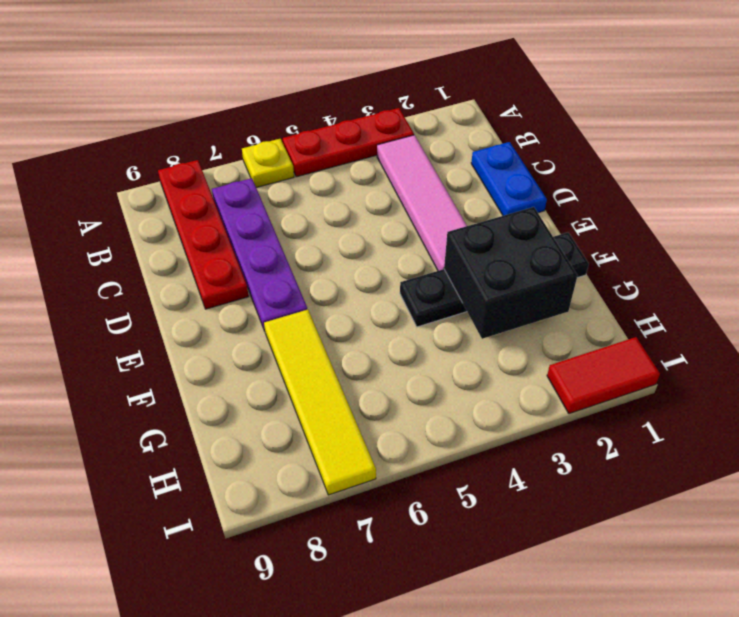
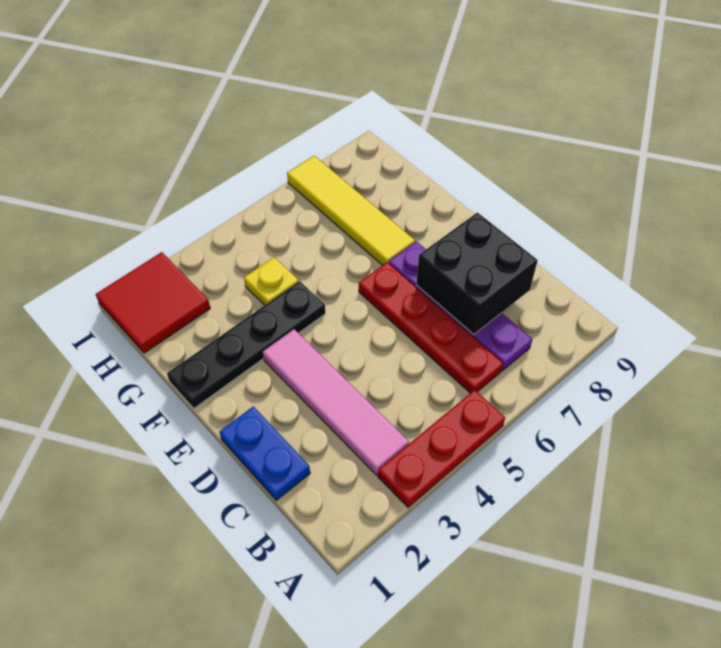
yellow plate A6 level 1 -> yellow plate G4 level 1
red plate A8:D8 level 1 -> red plate B6:E6 level 1
black brick F2:G3 level 2 -> black brick C7:D8 level 2
red tile I1:I2 level 1 -> red tile H1:I2 level 1

